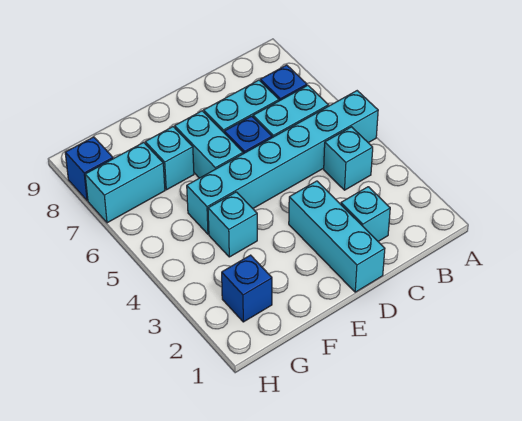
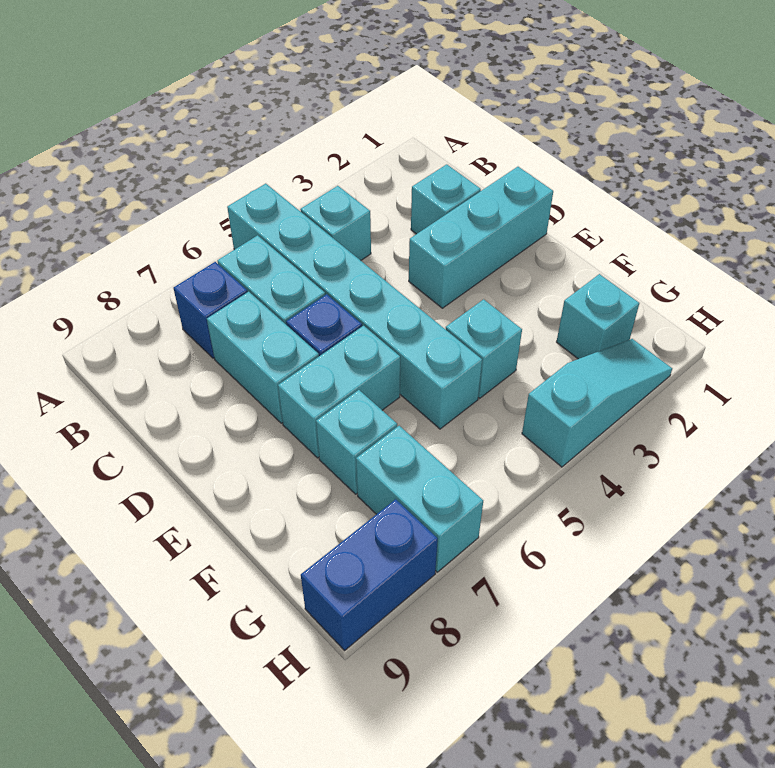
blue brick G2 level 1 -> cyan brick G2 level 1
none -> cyan slope H2:H4 level 1 top 4
blue brick H8 level 1 -> blue brick H8:H9 level 1

